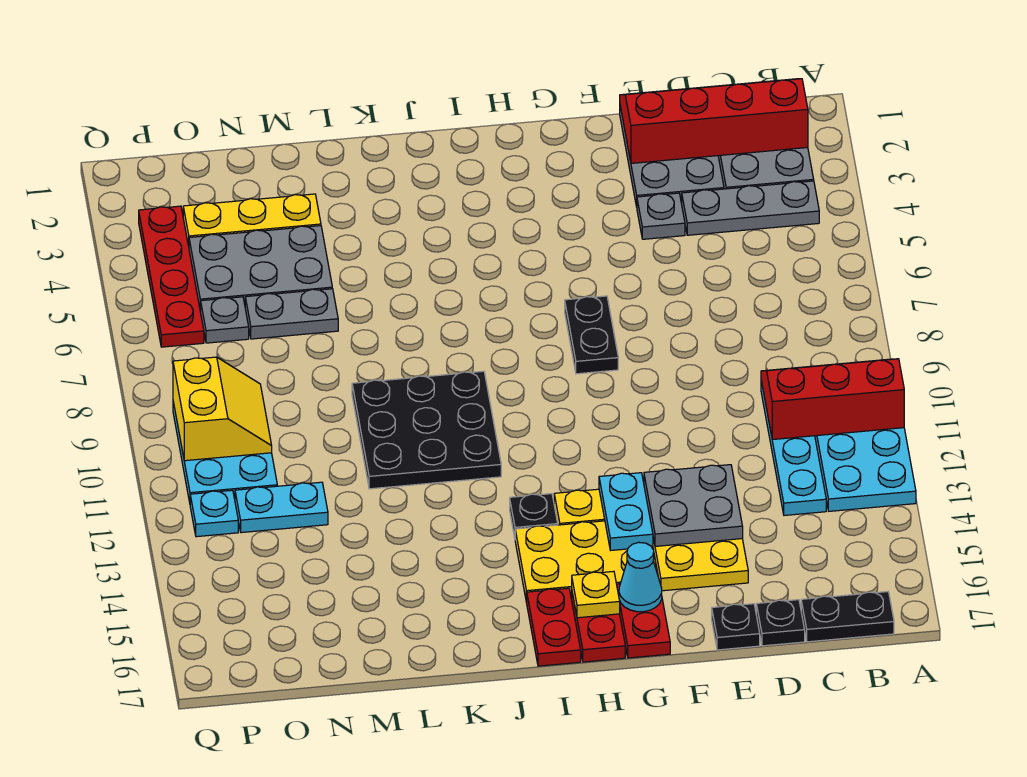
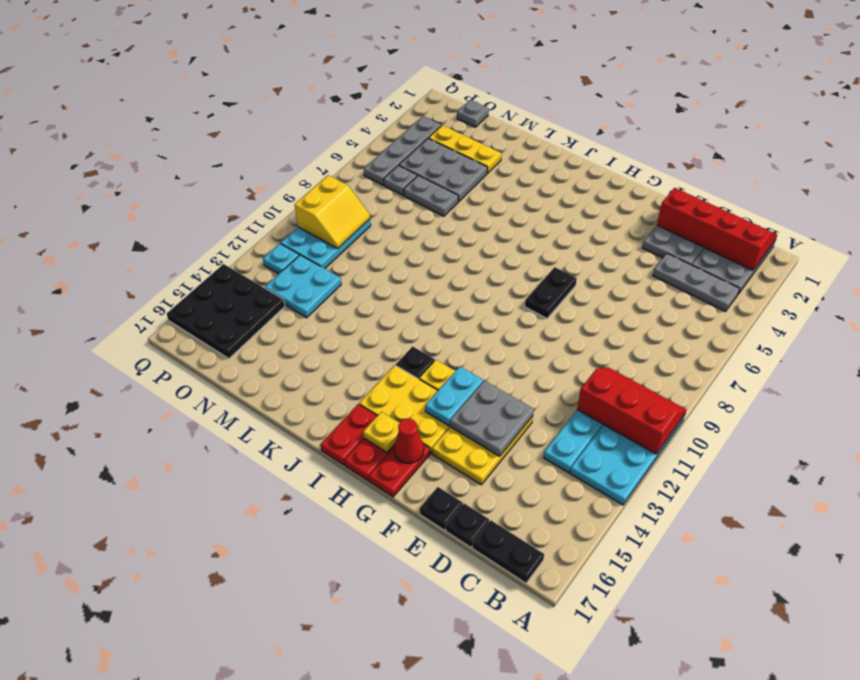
grey plate E4 level 1 -> grey plate O1 level 1
cyan cone G16 level 2 -> red cone G16 level 2
black plate J9:L11 level 1 -> black plate O14:Q16 level 1
cyan plate N12:O12 level 1 -> cyan plate N12:O13 level 1
red plate P3:P6 level 1 -> grey plate P3:P6 level 1

